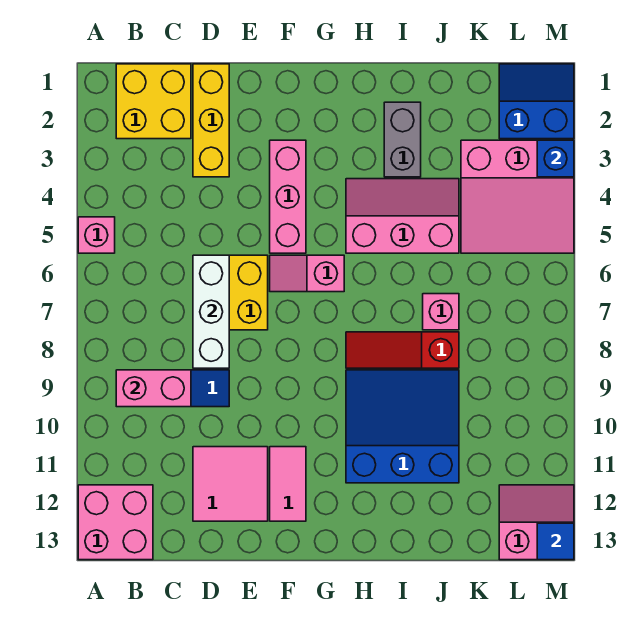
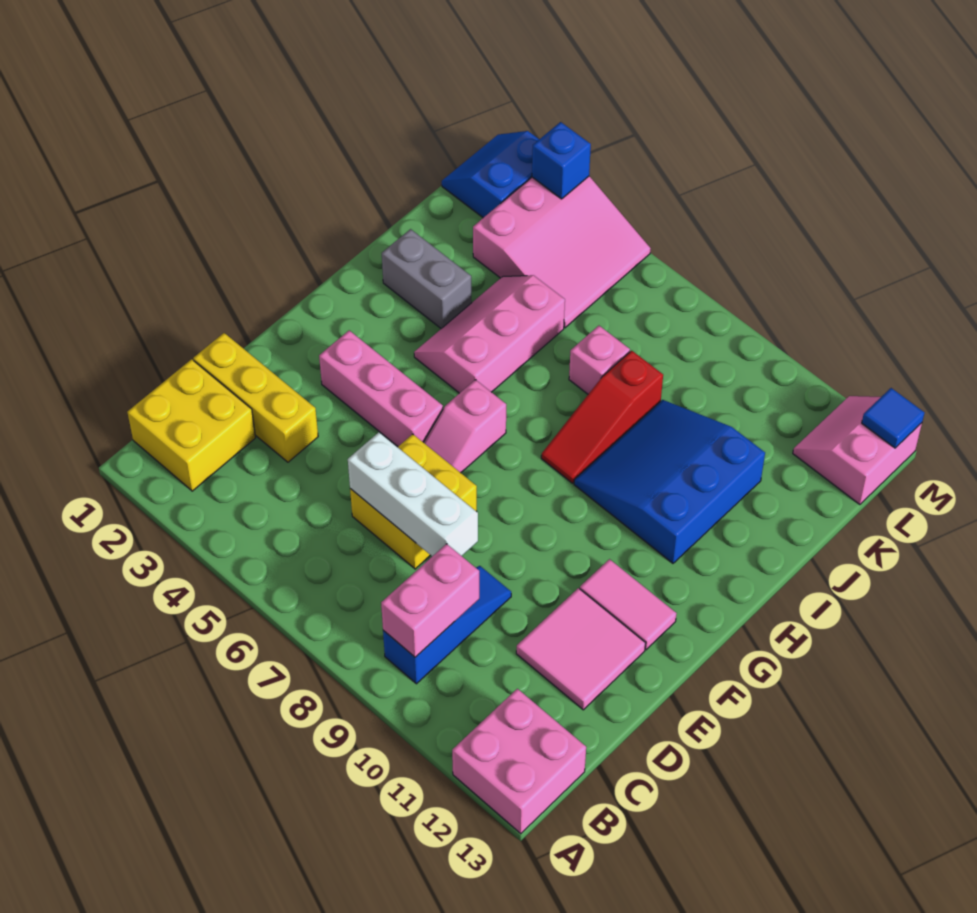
pink brick A5 level 1 -> none

